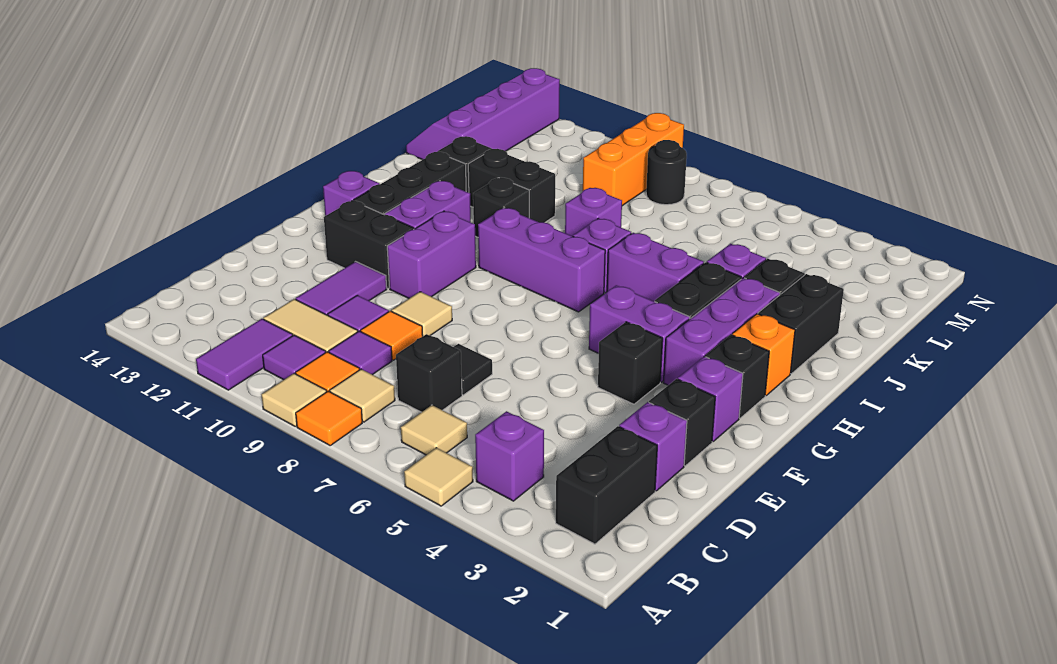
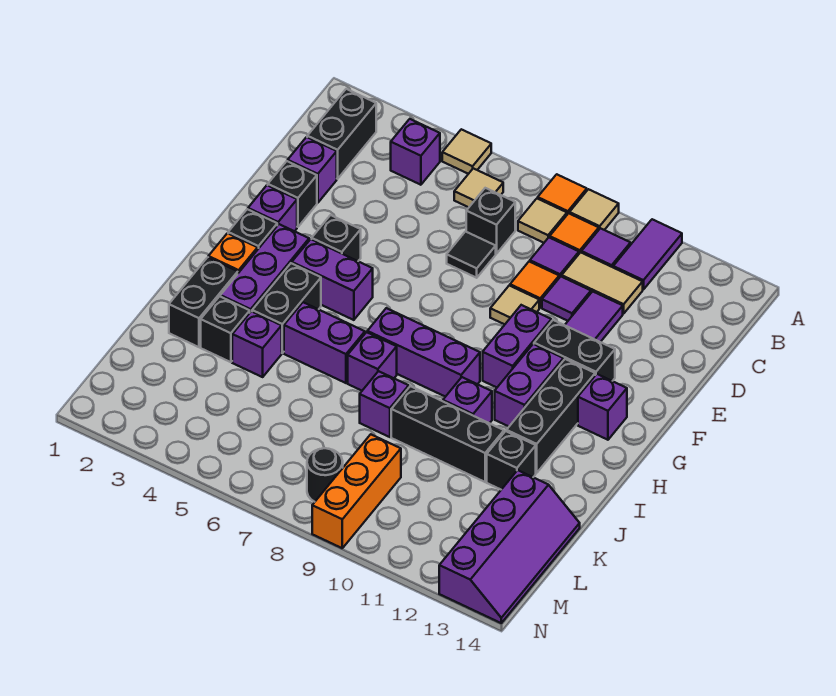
black brick I10 level 1 -> purple brick I10 level 1
black brick J10:J11 level 1 -> black brick J9:J11 level 1

